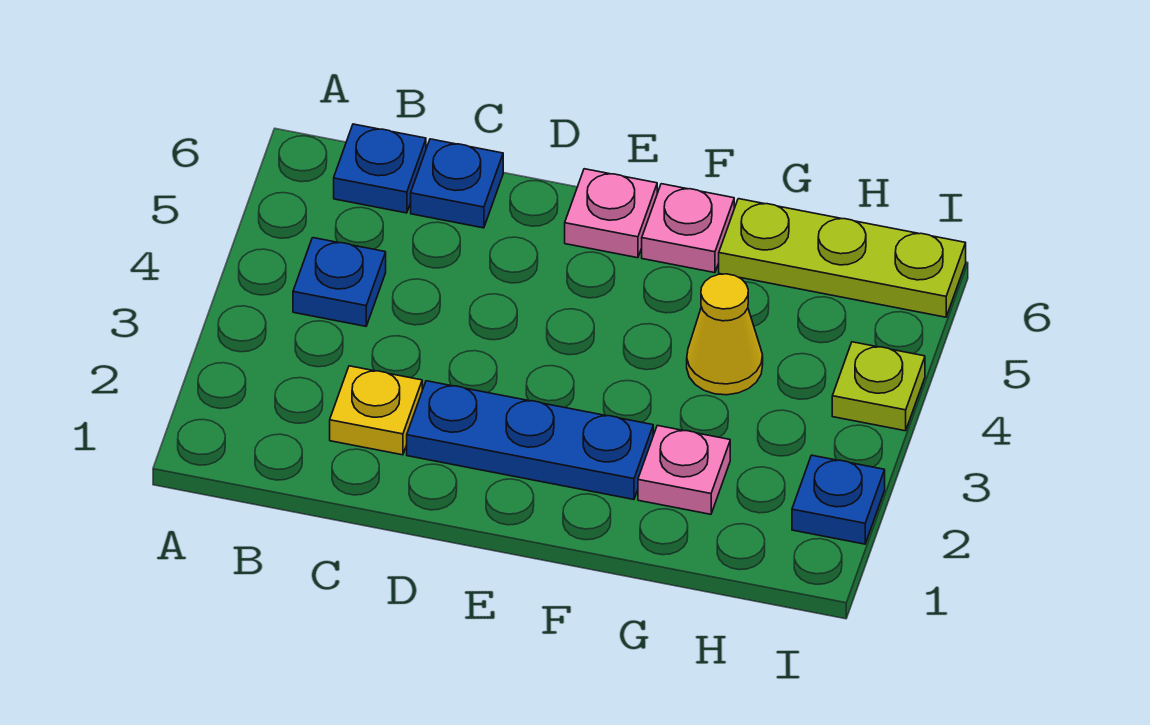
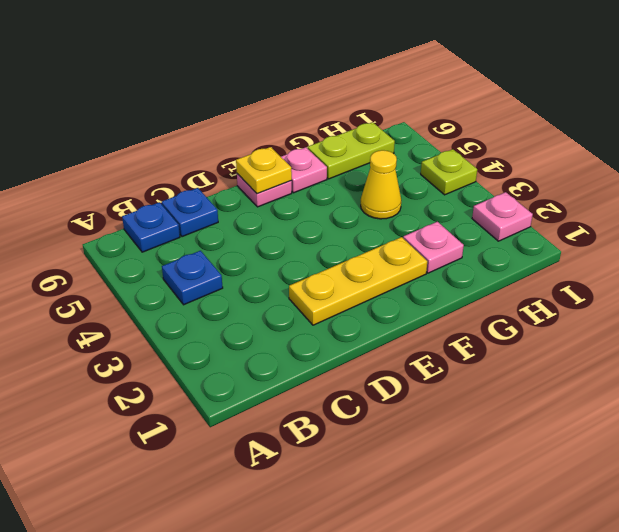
yellow plate C2 level 1 -> yellow plate E6 level 2
blue plate D2:F2 level 1 -> yellow plate D2:F2 level 1
lime plate G6:I6 level 1 -> lime plate G6:H6 level 1
blue plate I2 level 1 -> pink plate I2 level 1

